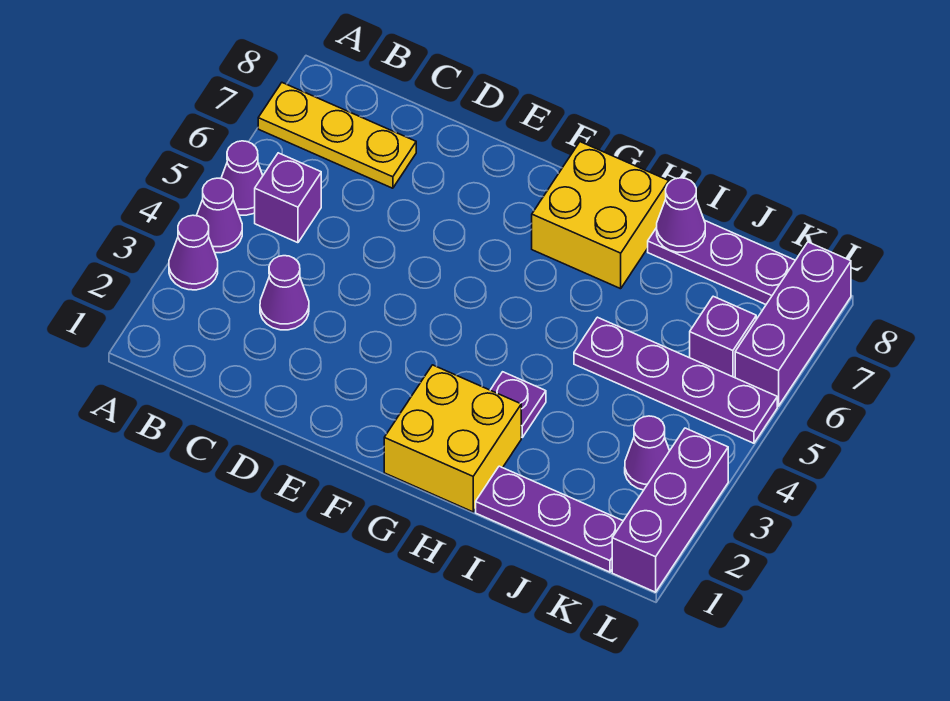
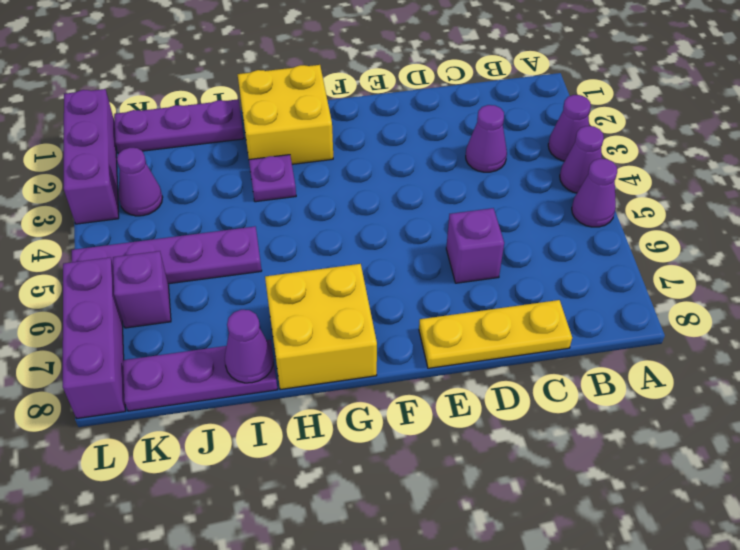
yellow plate A7:C7 level 1 -> yellow plate C8:E8 level 1
purple brick B5 level 1 -> purple brick D6 level 1

